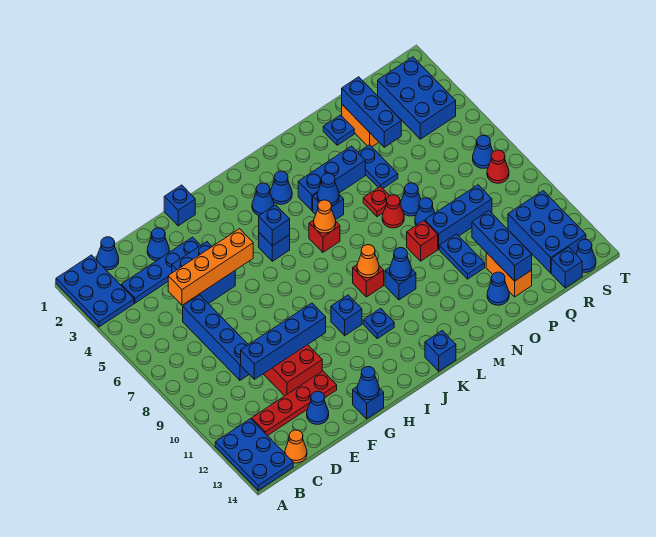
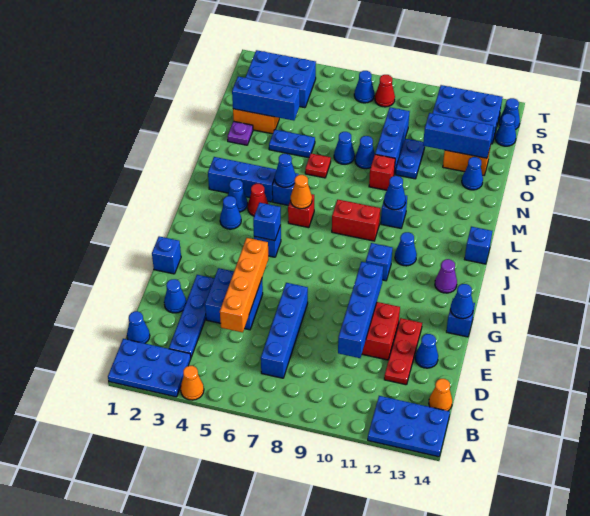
red plate C12:F12 level 1 -> red plate D12:F12 level 1
blue brick D6:D9 level 1 -> blue brick C7:F7 level 1
none -> purple cone I13 level 1
blue plate J11 level 1 -> blue cone J11 level 1
red brick K9 level 1 -> red brick K8:K9 level 1
orange cone K9 level 2 -> orange cone A4 level 1
blue brick L4:N4 level 1 -> blue brick L2:L4 level 1
red cone N7 level 1 -> red cone K4 level 1
blue plate O2 level 1 -> purple plate O2 level 1
blue plate O10:O11 level 1 -> blue plate O10:P10 level 1
blue brick R14 level 1 -> blue cone R14 level 1

